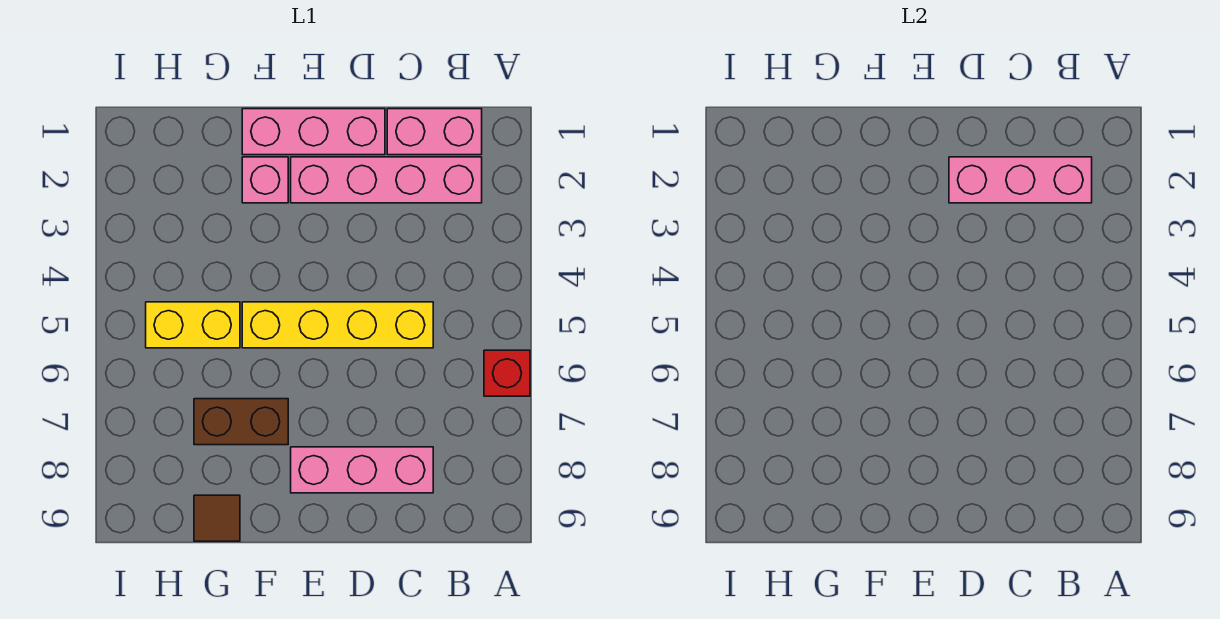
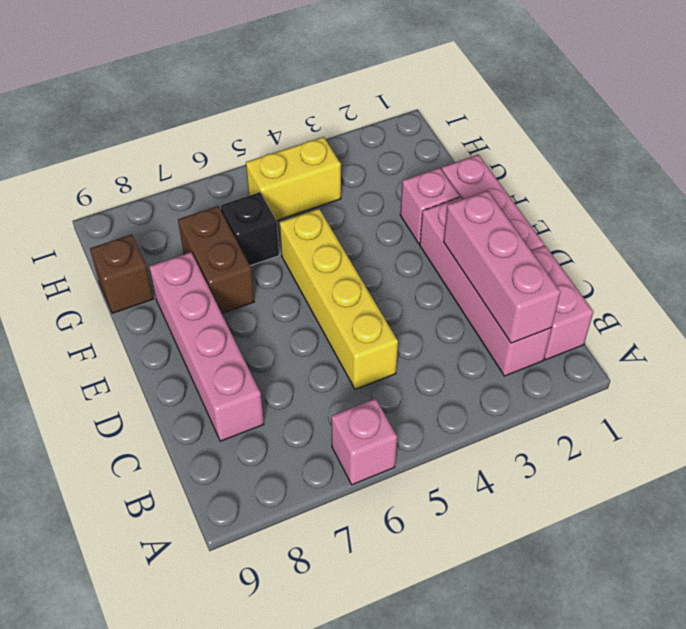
red brick A6 level 1 -> pink brick A6 level 1
pink brick C8:E8 level 1 -> pink brick C8:F8 level 1
yellow brick G5:H5 level 1 -> yellow brick H4:H5 level 1
none -> black brick G6 level 1
brown tile G9 level 1 -> brown brick G9 level 1

